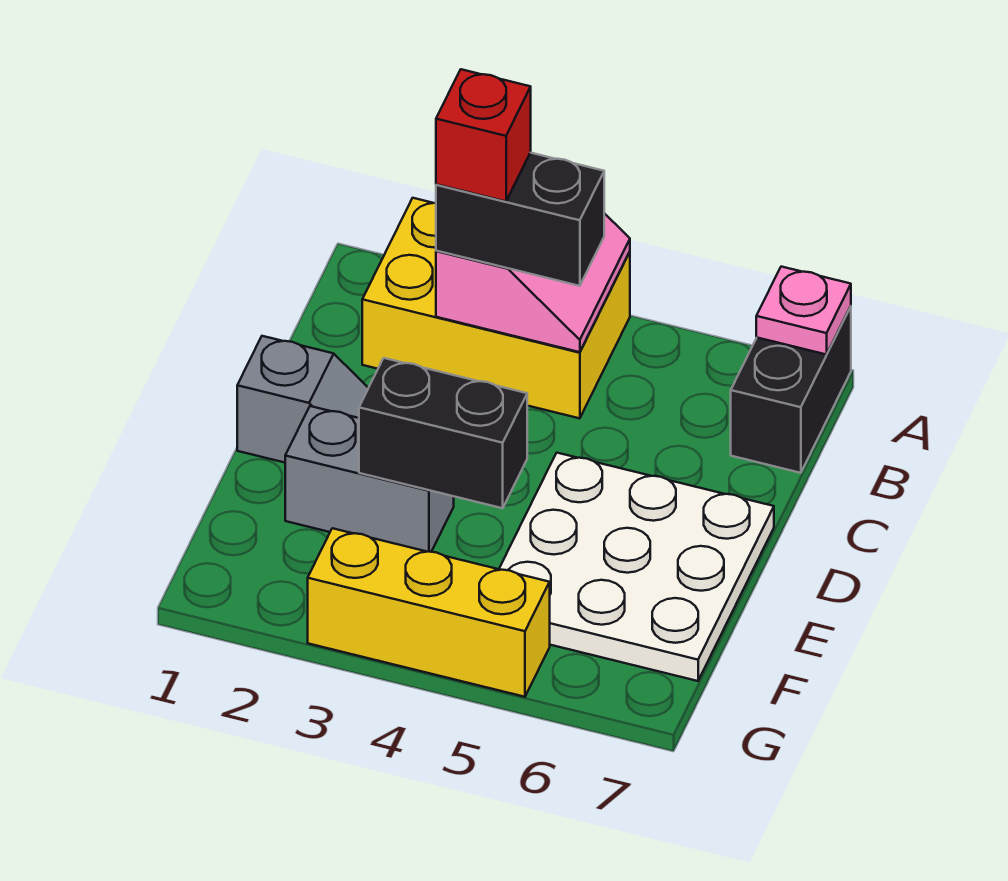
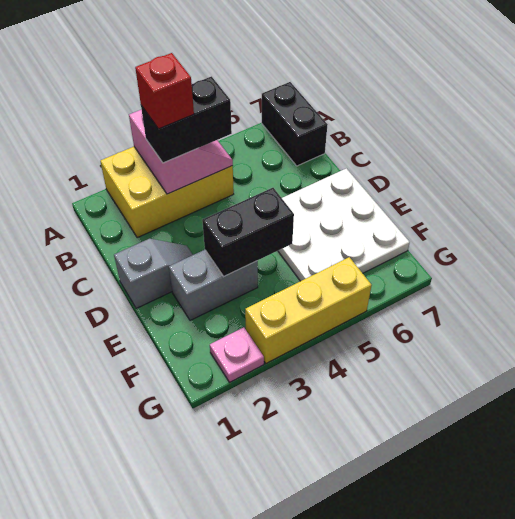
pink plate A7 level 2 -> pink plate G2 level 1

